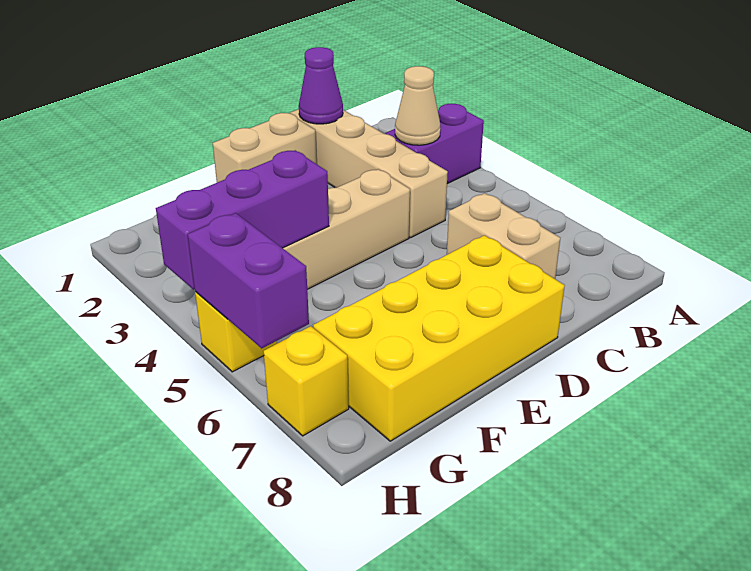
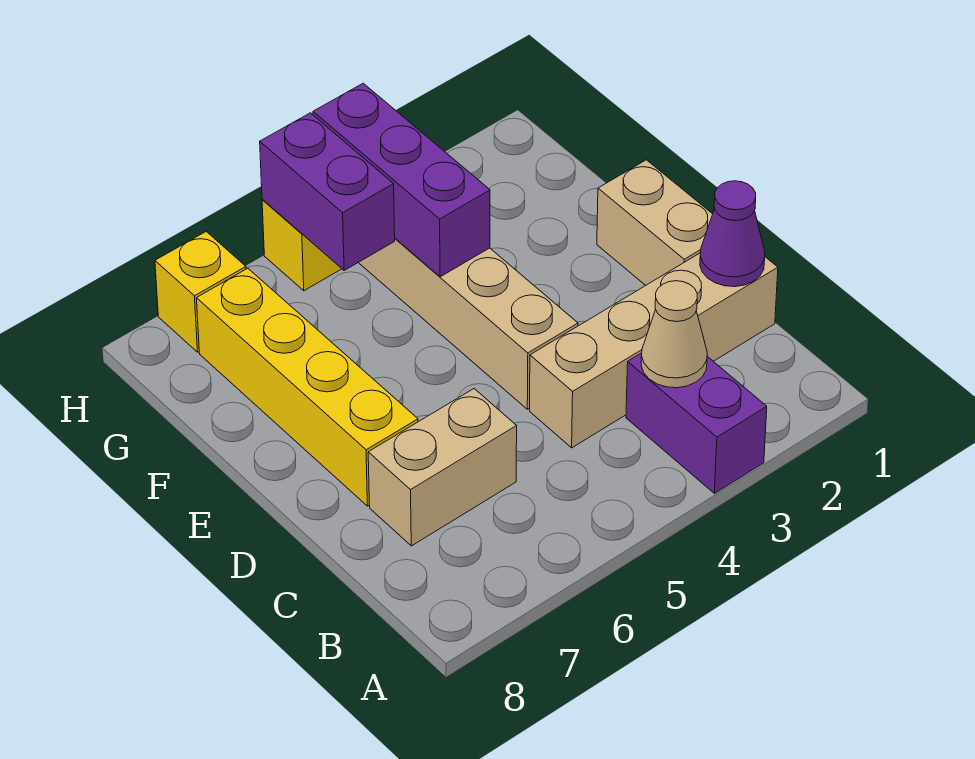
yellow brick D7:G8 level 1 -> yellow brick D7:G7 level 1
purple brick H5:H6 level 2 -> purple brick G5:H5 level 2

